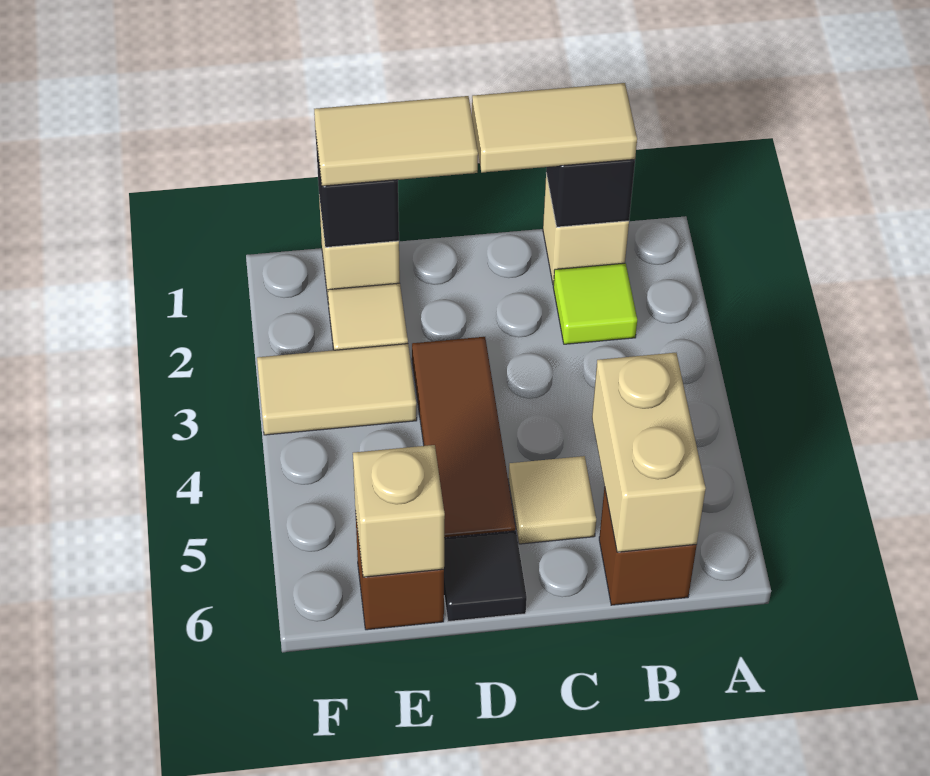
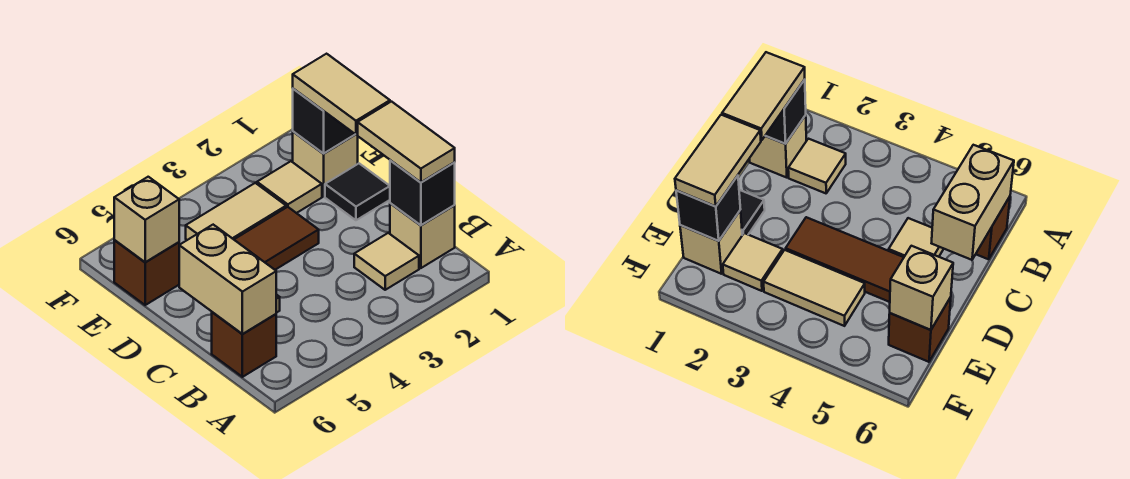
lime tile B2 level 1 -> tan tile B2 level 1
tan brick B5:B6 level 2 -> tan brick B6:C6 level 2
black tile D6 level 1 -> black tile D1 level 1
tan tile E3:F3 level 1 -> tan tile E3:E4 level 1

